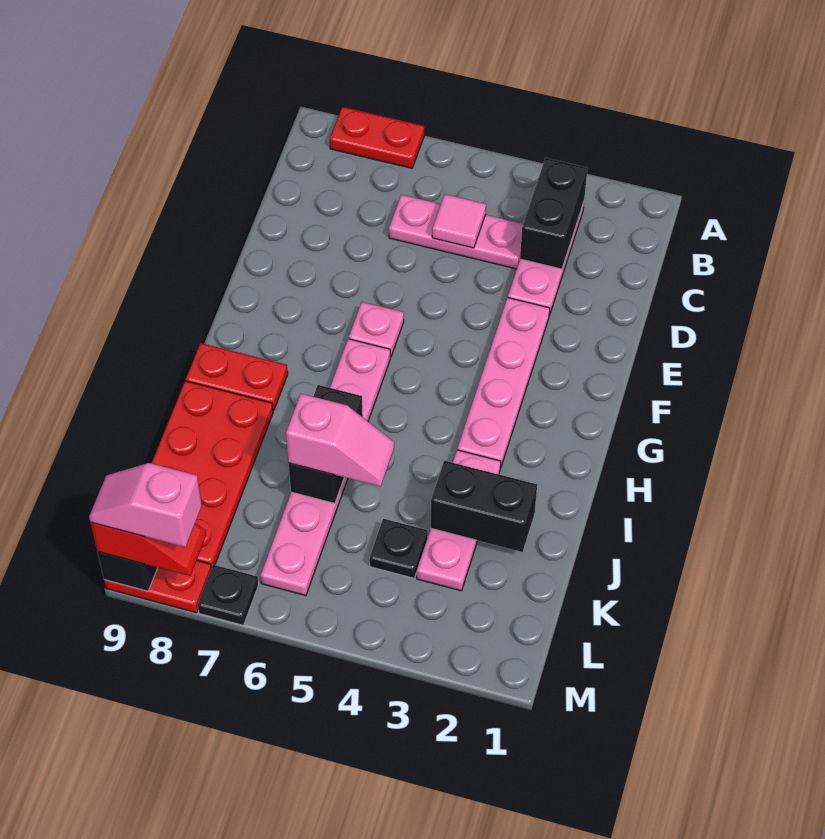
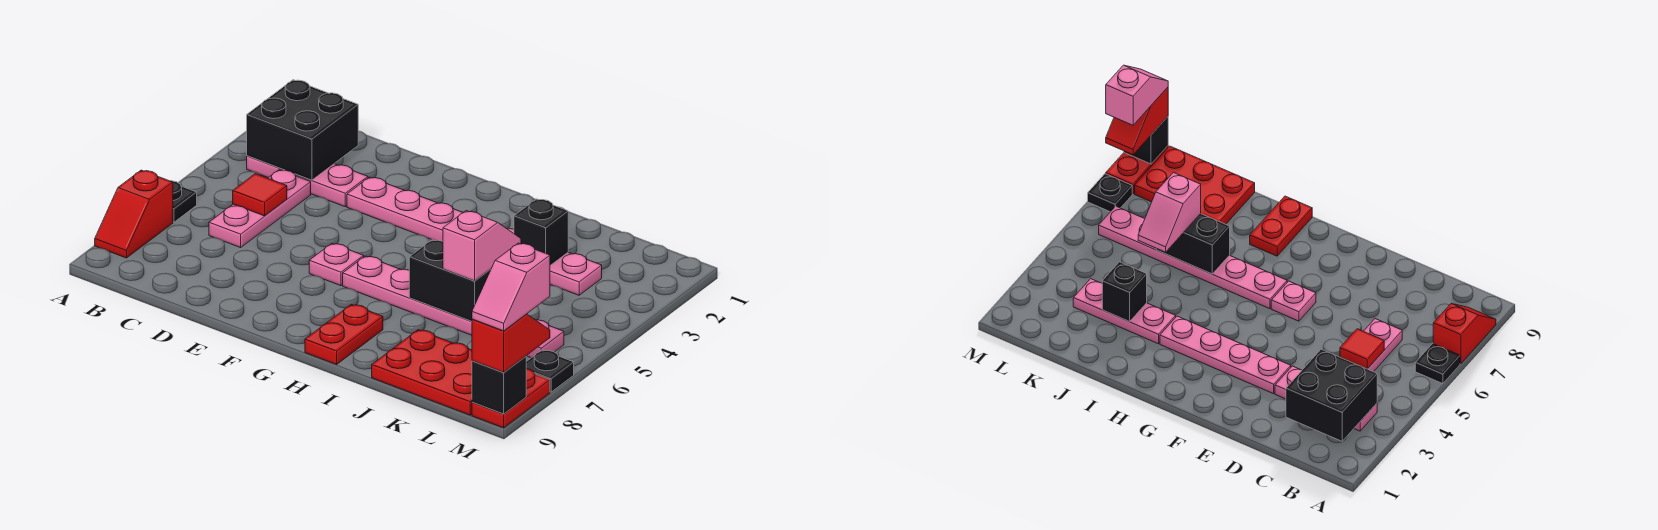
red plate A7:A8 level 1 -> red slope A7:A8 level 1 top 7
black brick B3:C3 level 2 -> black brick B2:C3 level 2
pink tile C5 level 2 -> red tile C5 level 2
red plate I8:L9 level 1 -> red plate J8:L9 level 1
black brick J2:J3 level 2 -> black brick J3 level 2
black plate K4 level 1 -> black plate A6 level 1

